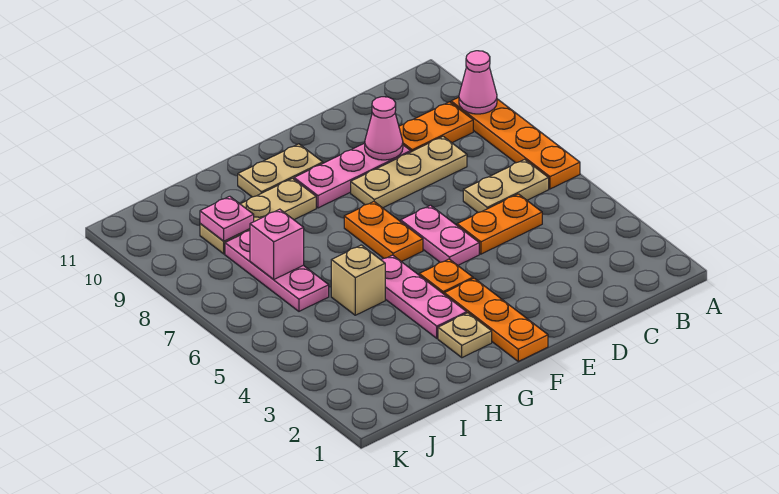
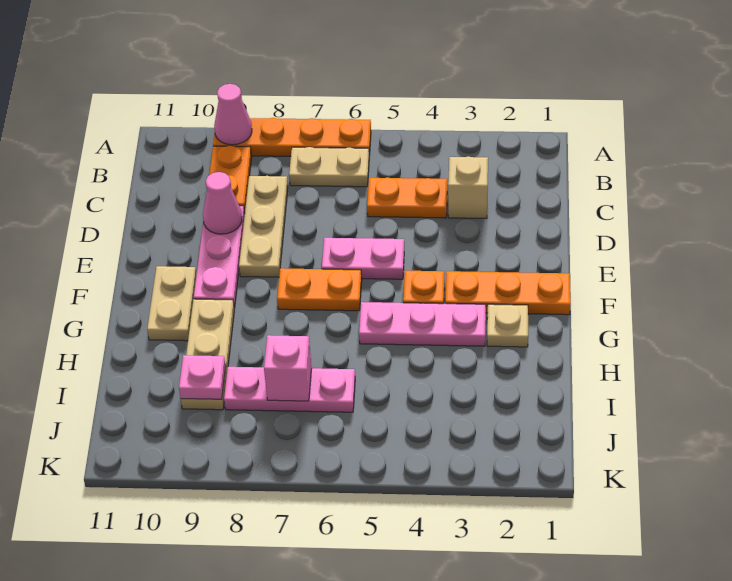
tan plate B6:C6 level 1 -> tan plate B6:B7 level 1
orange plate C5:D5 level 1 -> orange plate C4:C5 level 1
tan brick H5 level 1 -> tan brick C3 level 1

